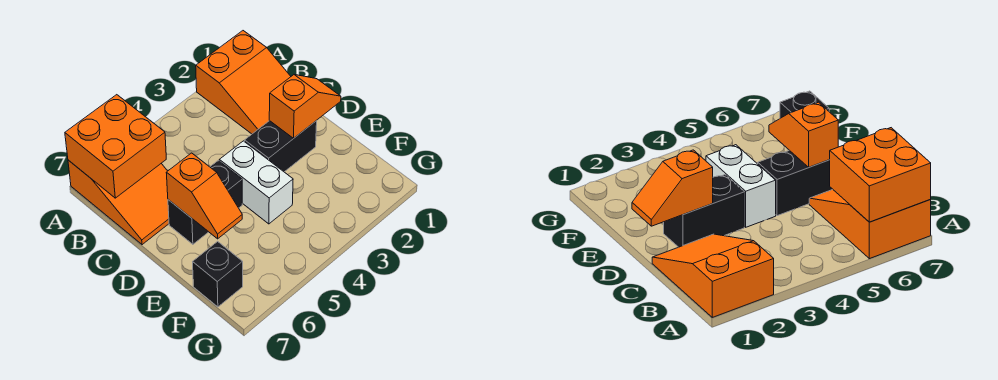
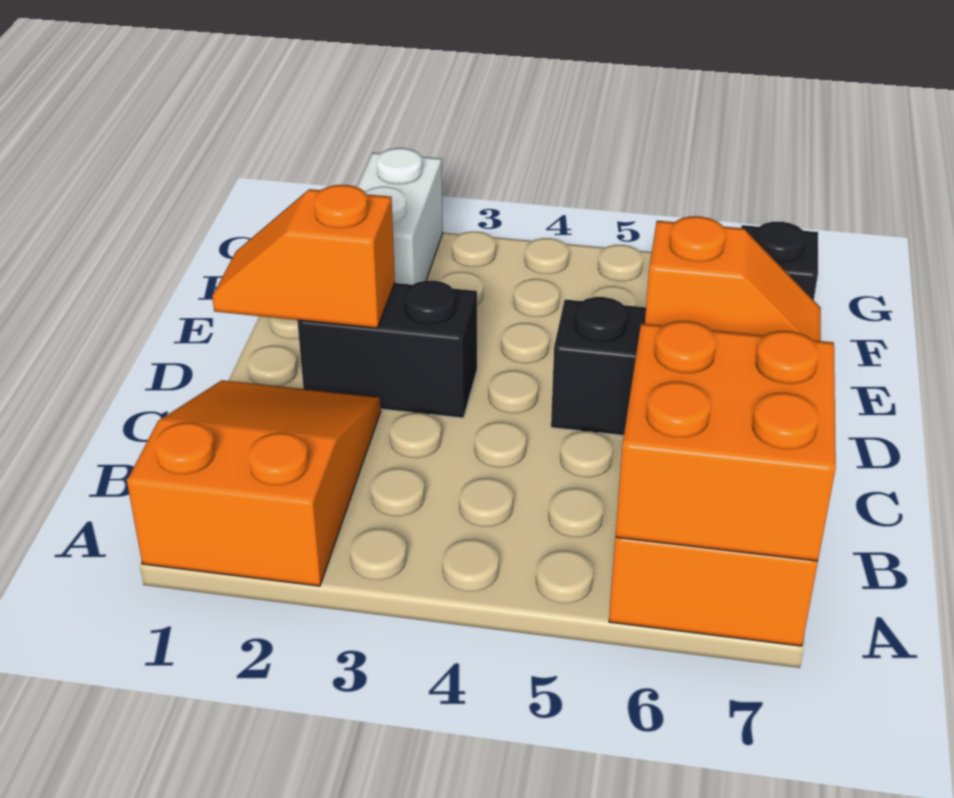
white brick D4:E4 level 1 -> white brick F2:G2 level 1
orange slope D6:E6 level 2 top D -> orange slope D6:D7 level 2 top 6

